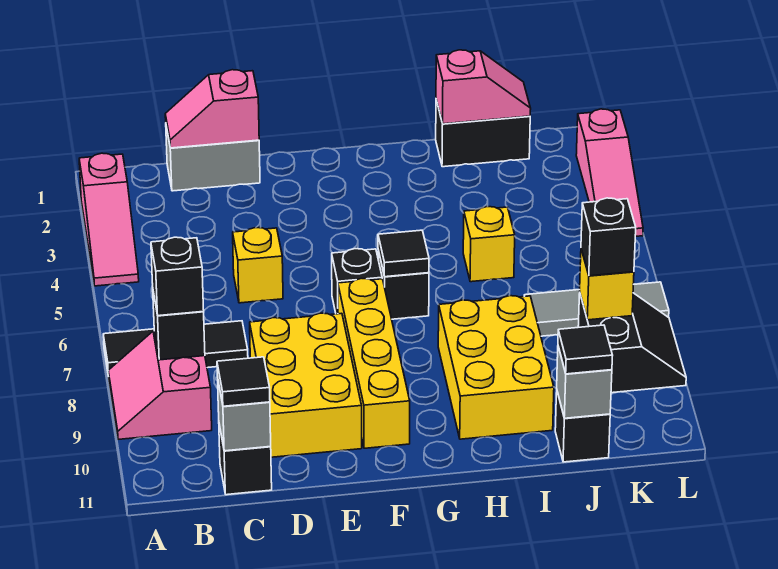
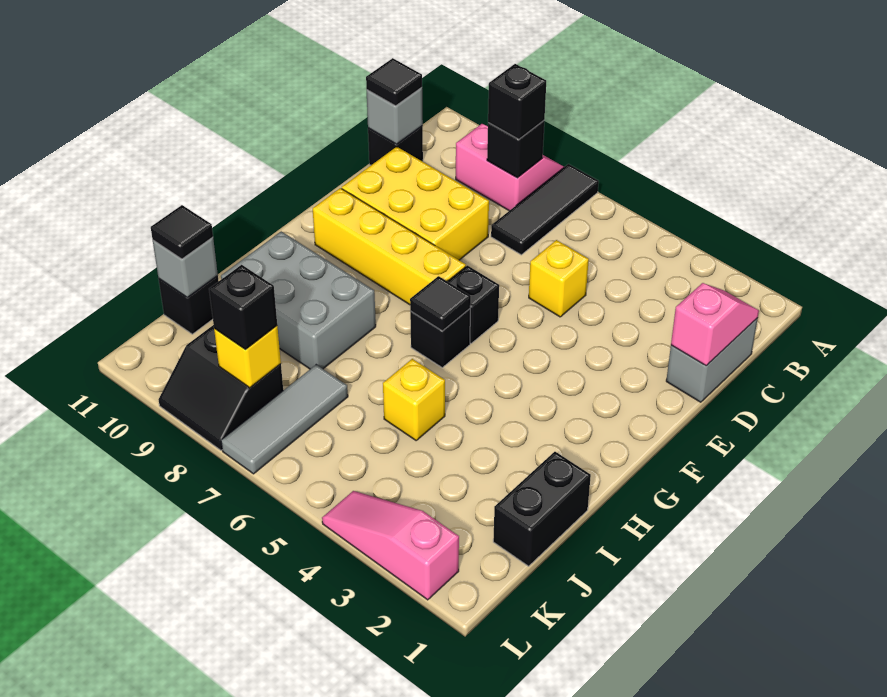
pink slope A2:A4 level 1 top 2 -> none
yellow brick H8:I10 level 1 -> grey brick H8:I10 level 1
pink slope I1:J1 level 2 top I -> none

